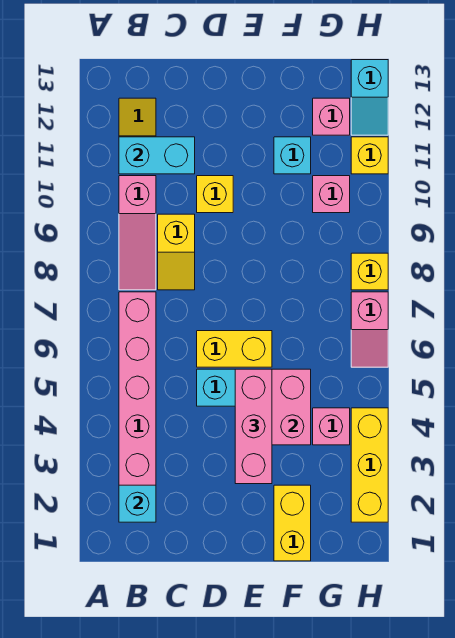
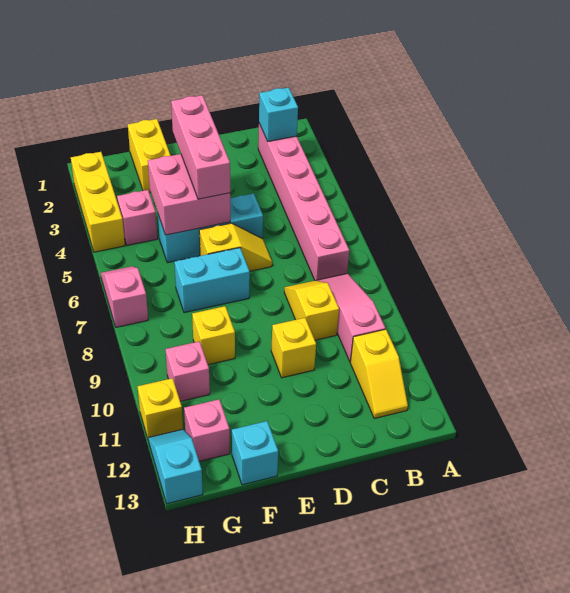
cyan brick B11:C11 level 2 -> cyan brick E7:F7 level 1
yellow brick D6:E6 level 1 -> yellow slope D6:E6 level 1 top E
cyan brick F11 level 1 -> cyan brick F13 level 1
yellow brick H8 level 1 -> yellow brick F9 level 1

